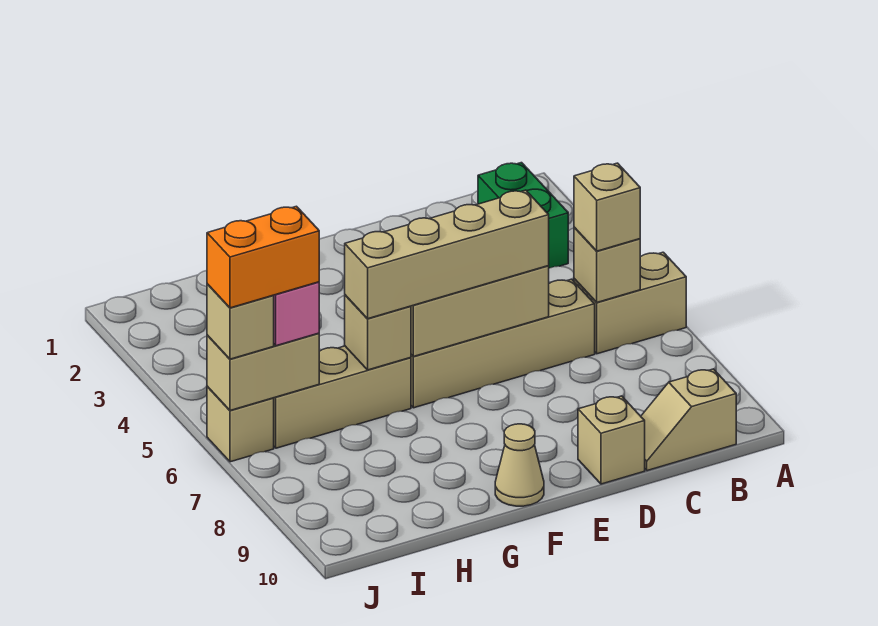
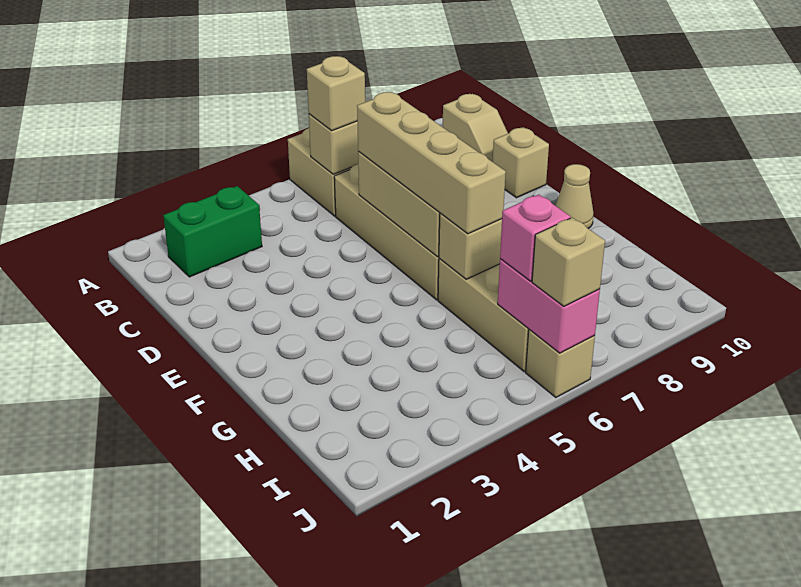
tan brick I6:J6 level 2 -> pink brick I6:J6 level 2
orange brick I6:J6 level 4 -> none

